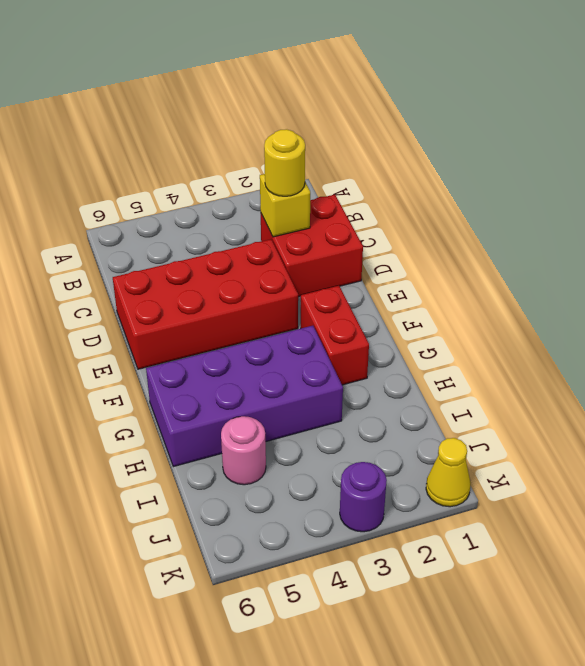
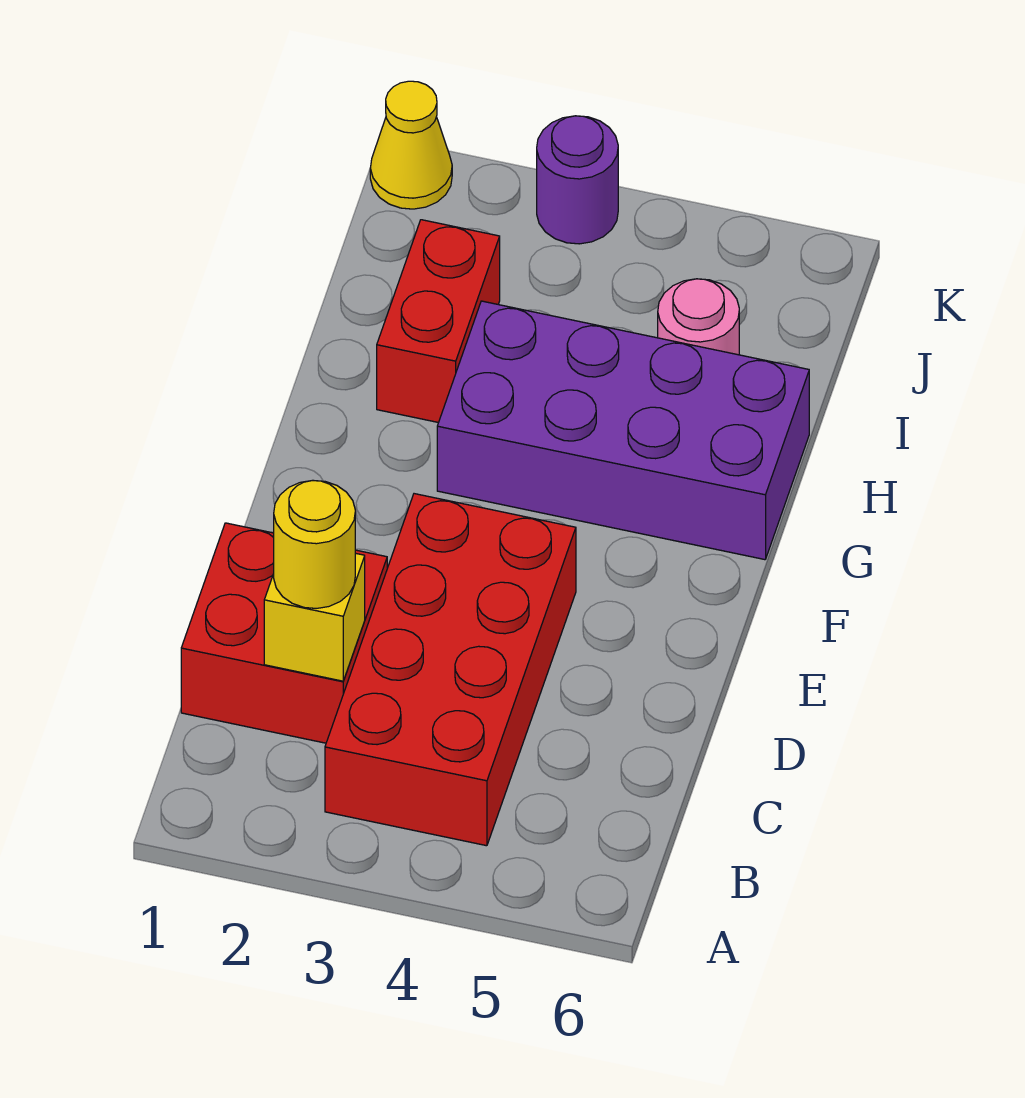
red brick D3:E6 level 1 -> red brick B3:E4 level 1
red brick F2:G2 level 1 -> red brick H2:I2 level 1

